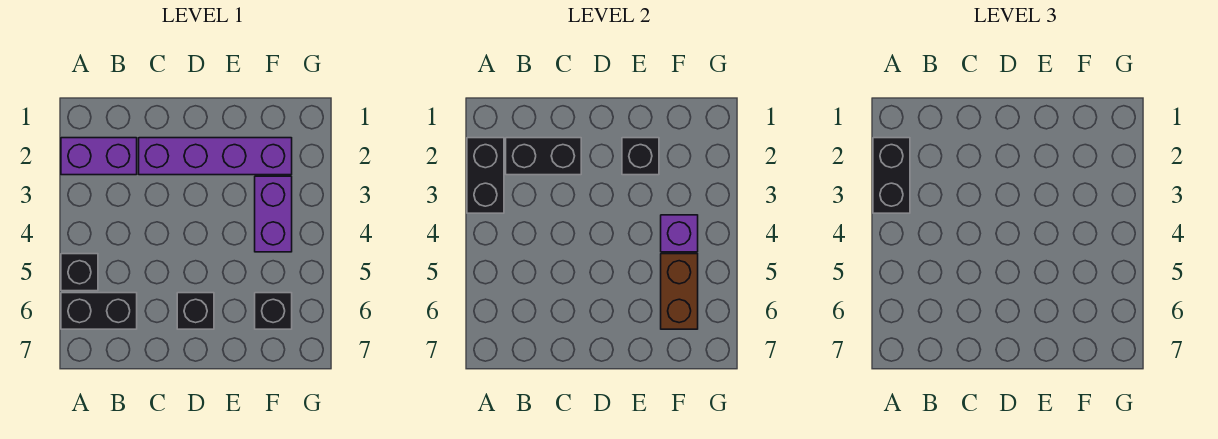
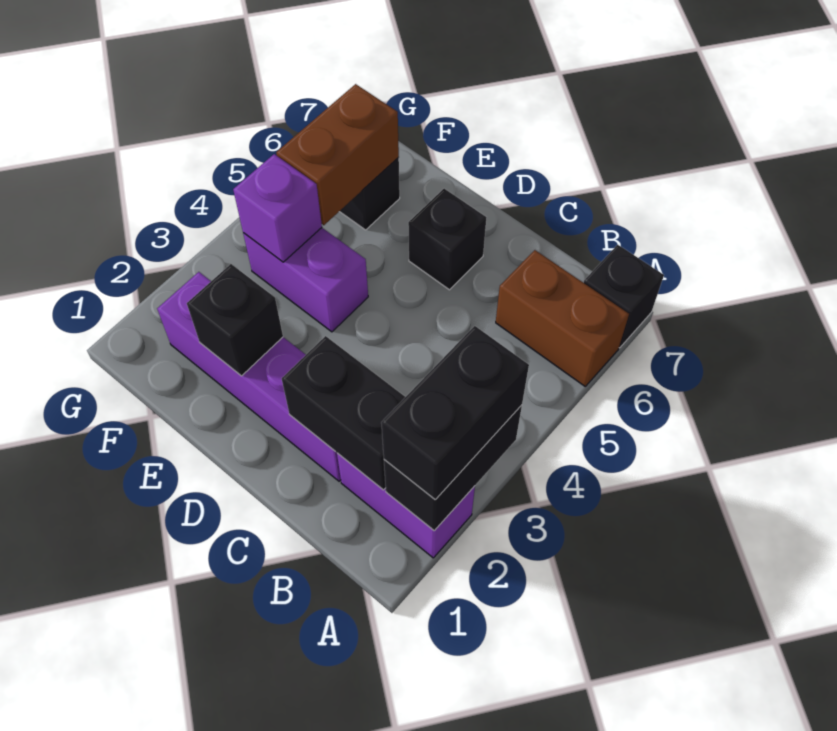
black brick A5 level 1 -> black brick A7 level 1
black brick A6:B6 level 1 -> brown brick A6:B6 level 1
purple brick F3:F4 level 1 -> purple brick E4:F4 level 1

